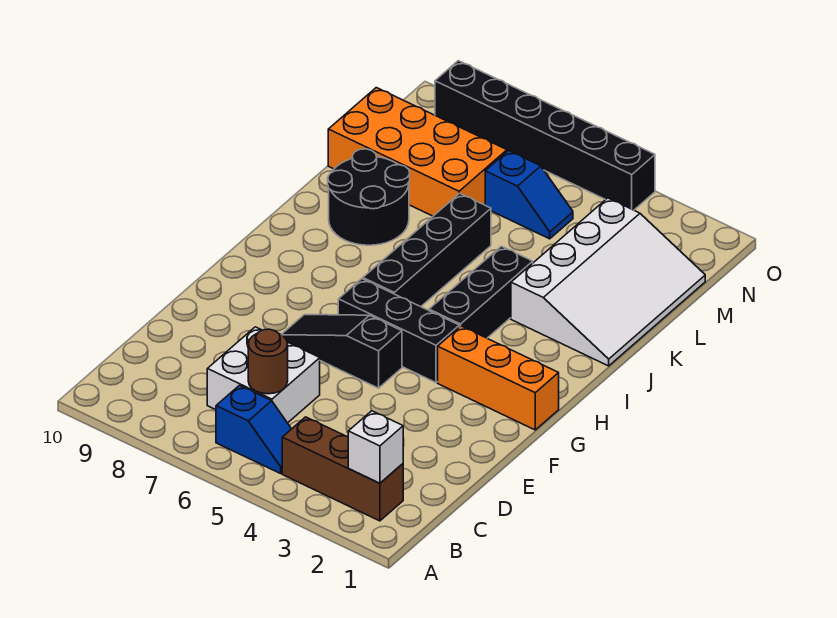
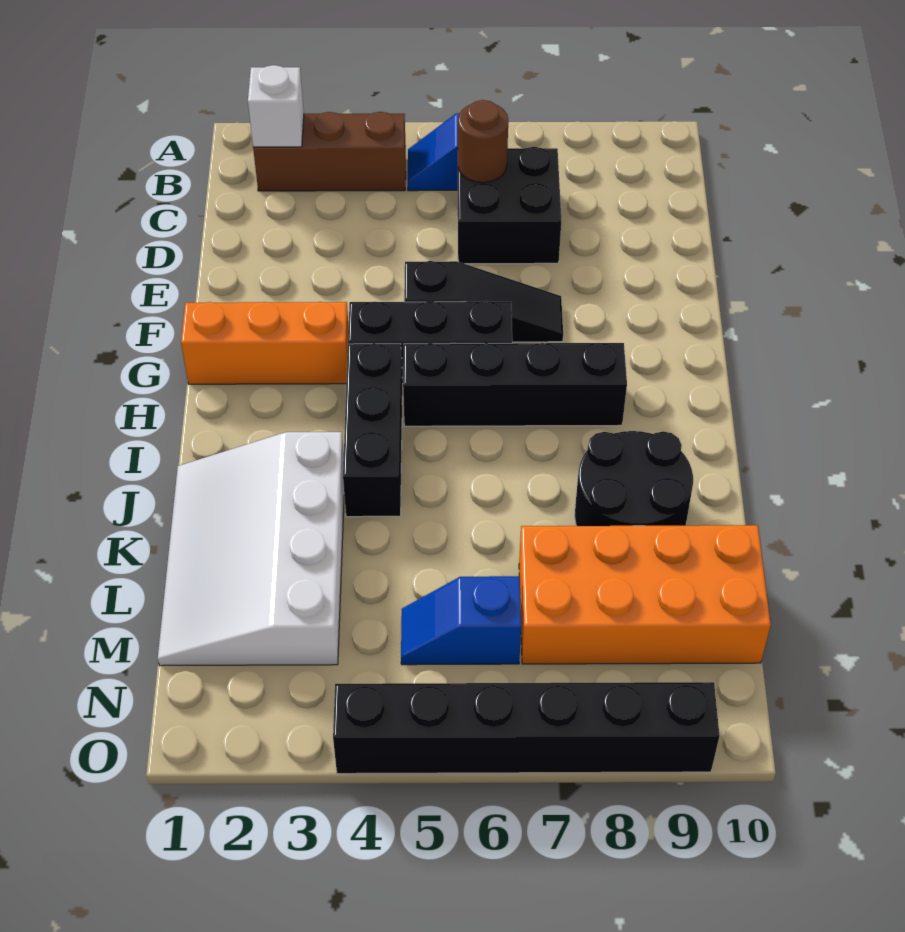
white brick C6:D7 level 1 -> black brick C6:D7 level 1
black brick H6:K6 level 1 -> black brick H5:H8 level 1

